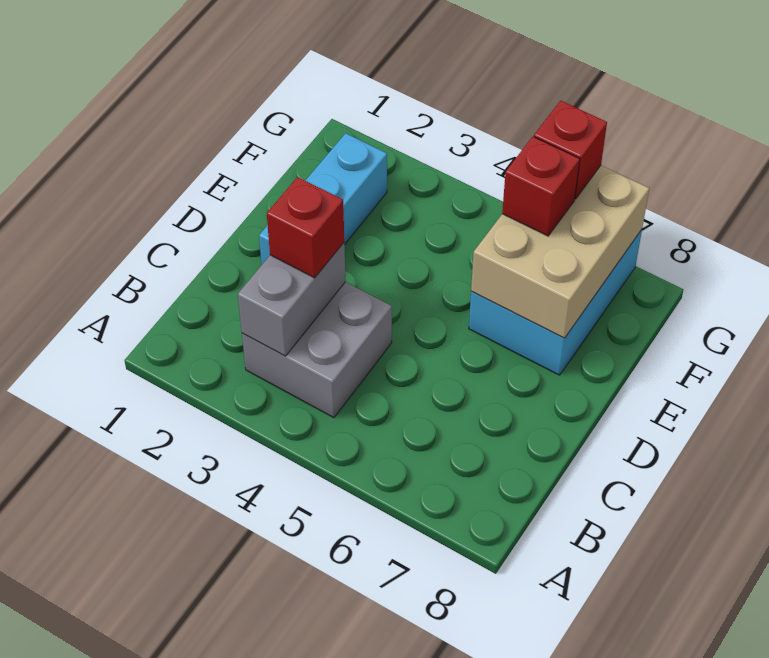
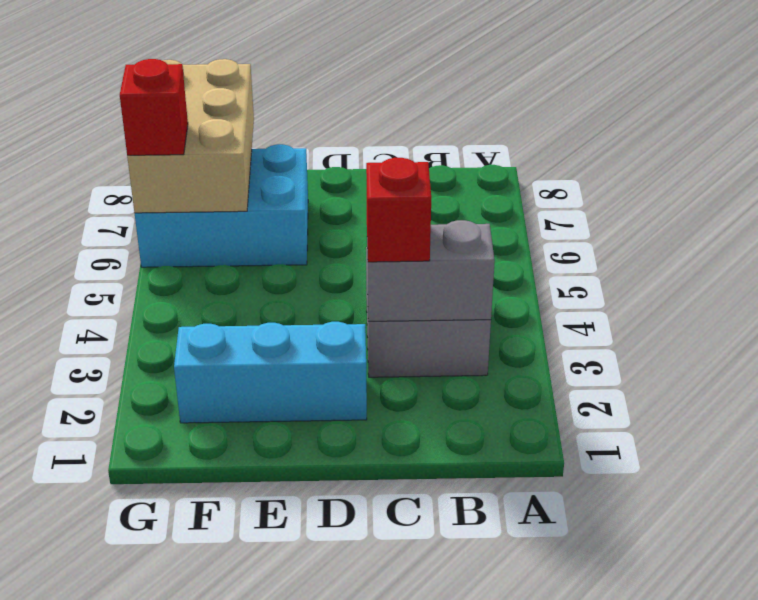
tan brick E6:G7 level 2 -> tan brick F6:G8 level 2
red brick F6 level 3 -> none

